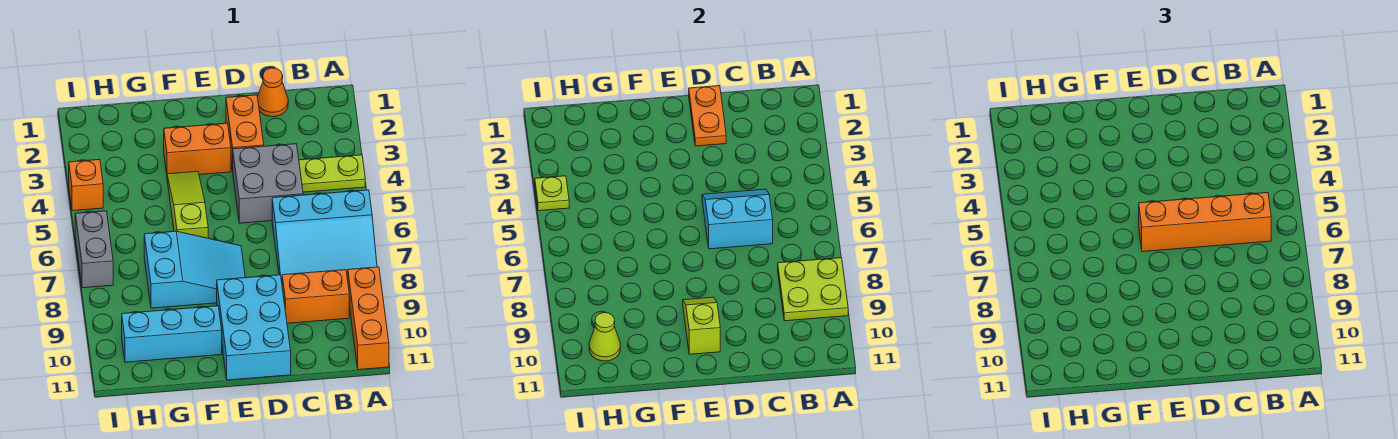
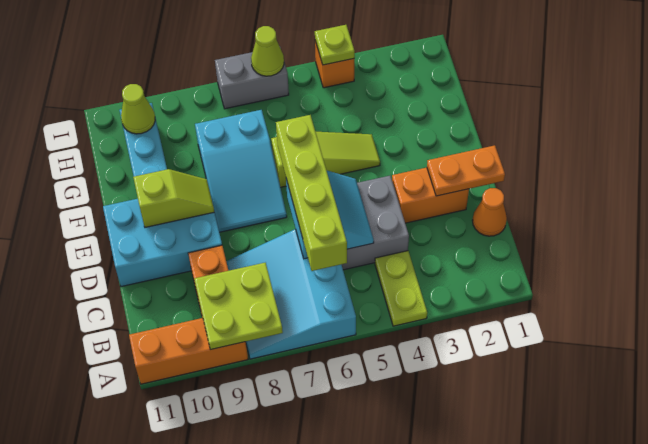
orange brick B6:E6 level 3 -> lime brick B6:E6 level 3
orange brick E3:F3 level 1 -> none
none -> lime cone I6 level 2

